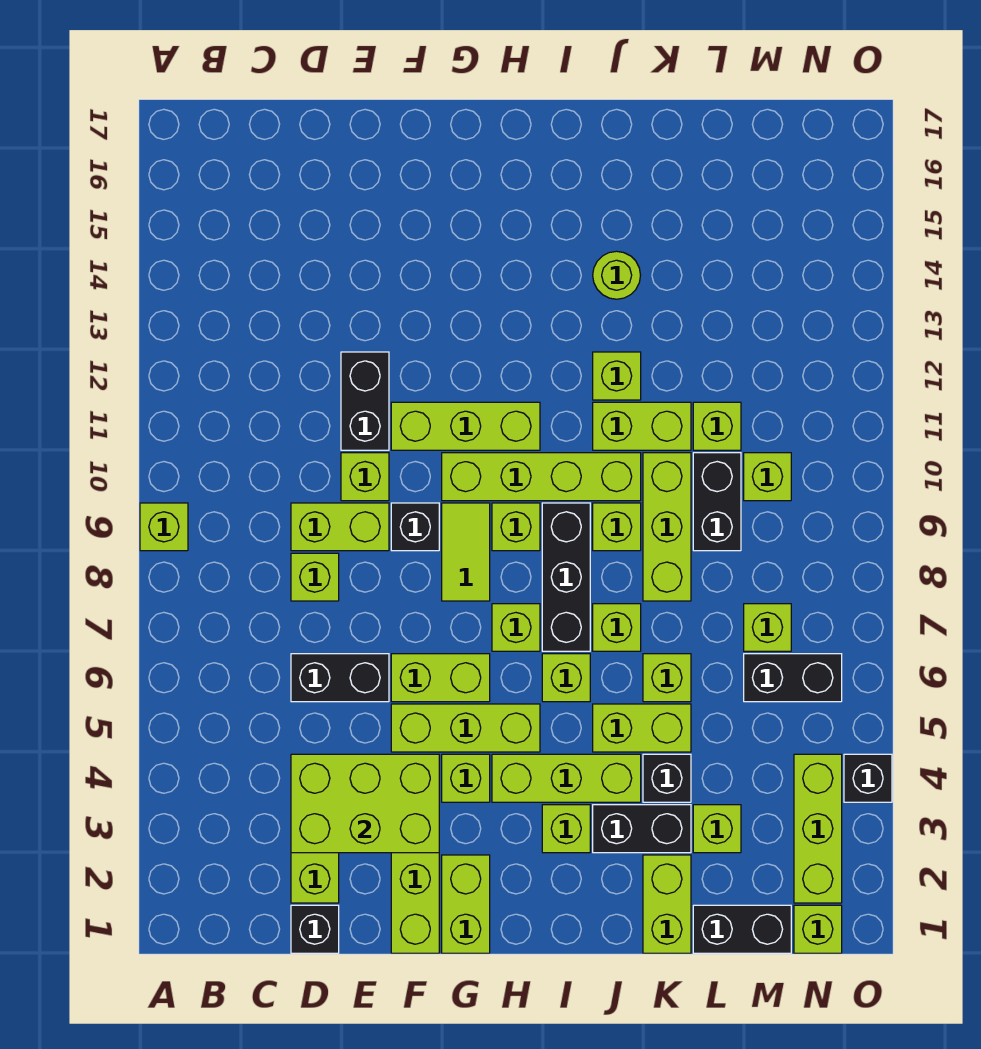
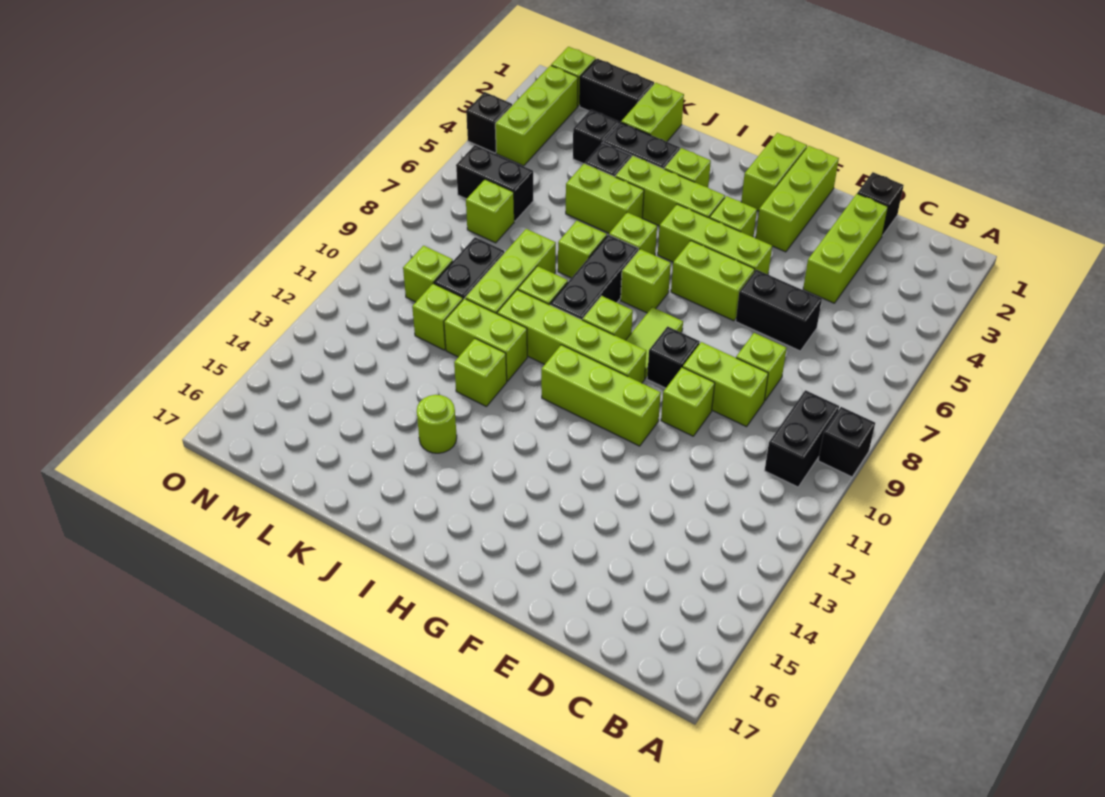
lime brick A9 level 1 -> black brick A9 level 1
lime brick D3:F4 level 2 -> none
black brick E11:E12 level 1 -> black brick B9:B10 level 1
lime brick K6 level 1 -> none
lime brick L3 level 1 -> black brick L3 level 1

